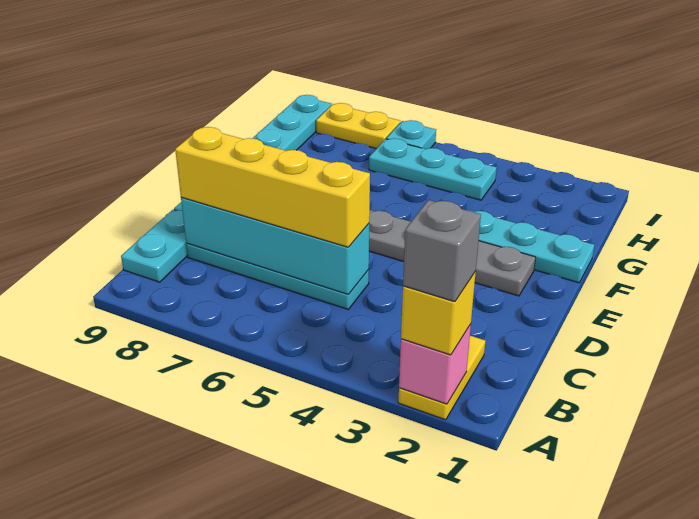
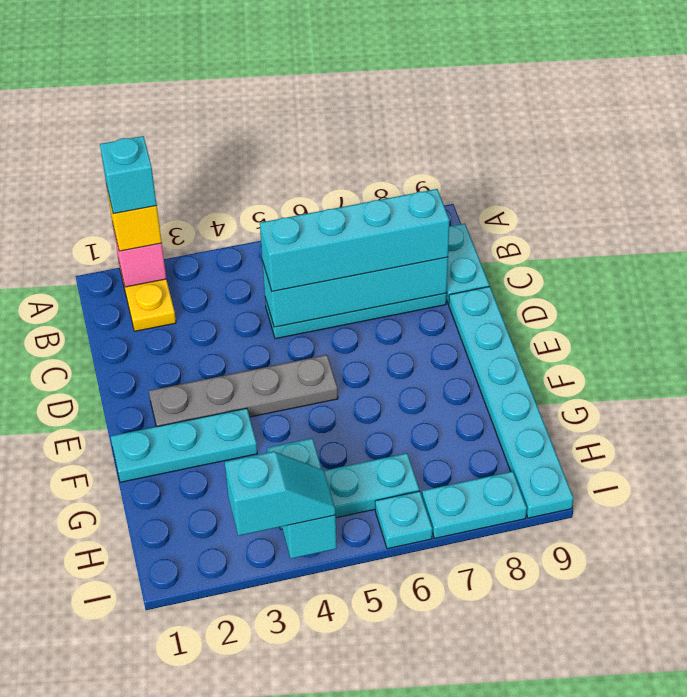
grey brick A2 level 4 -> cyan brick A2 level 4
yellow brick C5:C8 level 3 -> cyan brick C5:C8 level 3
none -> cyan brick H4:I4 level 2
none -> cyan slope I3:I4 level 3 top 3
yellow plate I7:I8 level 1 -> cyan plate I7:I8 level 1

